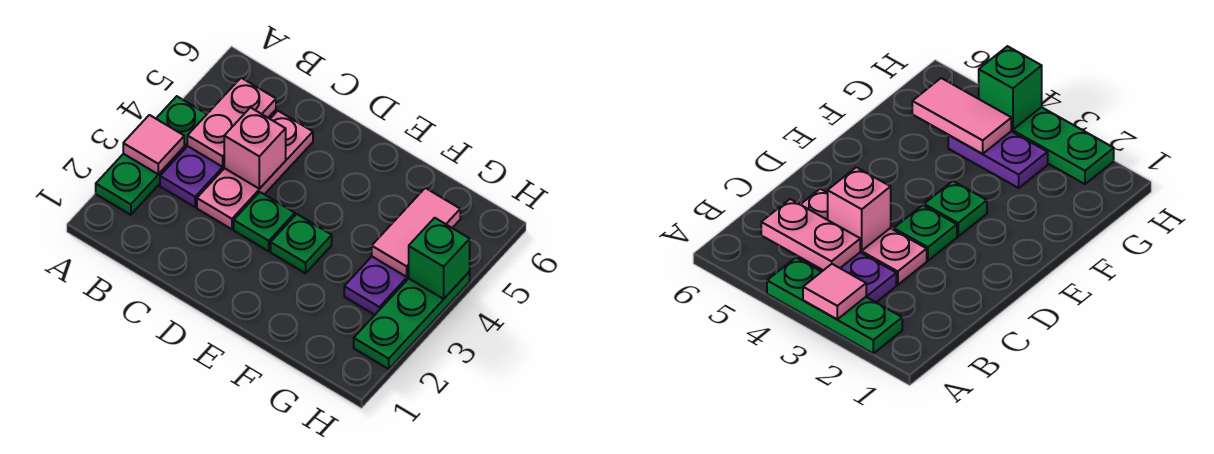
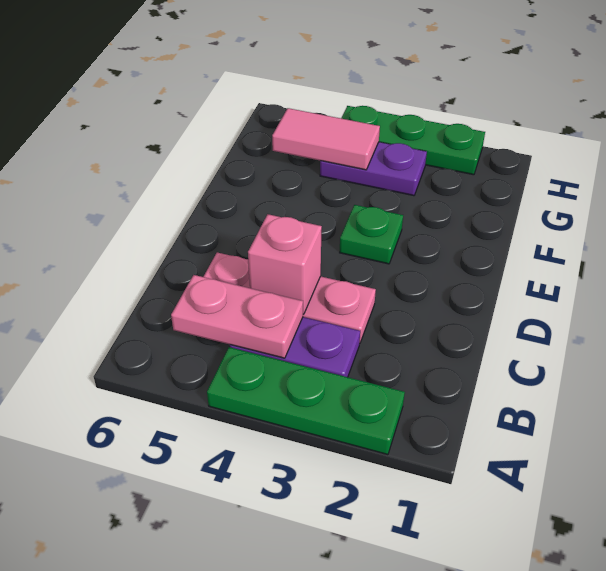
pink tile A3 level 2 -> none
green plate D3 level 1 -> none
green brick H4 level 2 -> none

